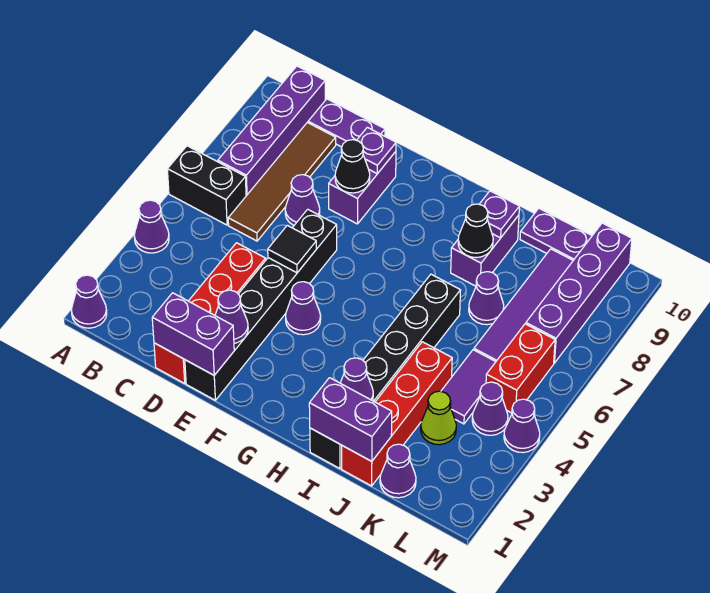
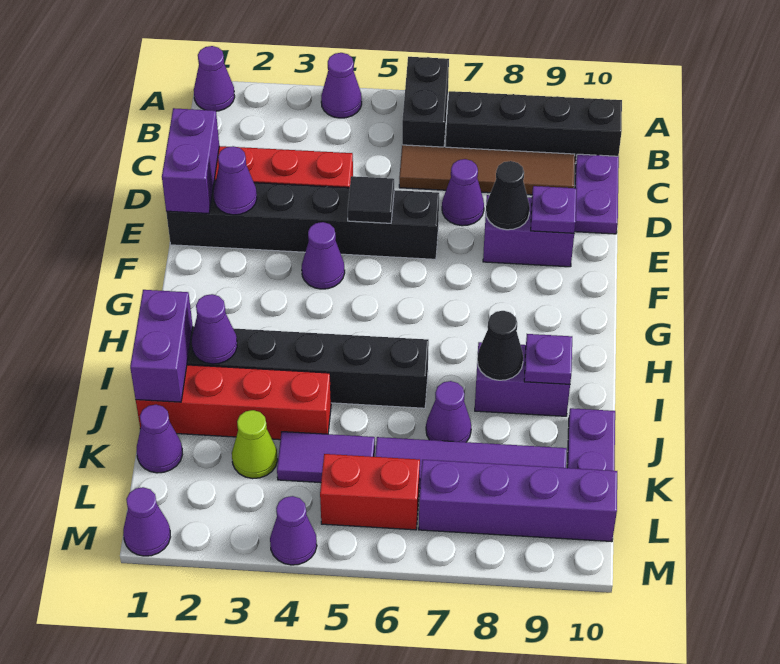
purple brick B7:B10 level 1 -> black brick B7:B10 level 1
purple cone L4 level 1 -> purple cone M1 level 1

